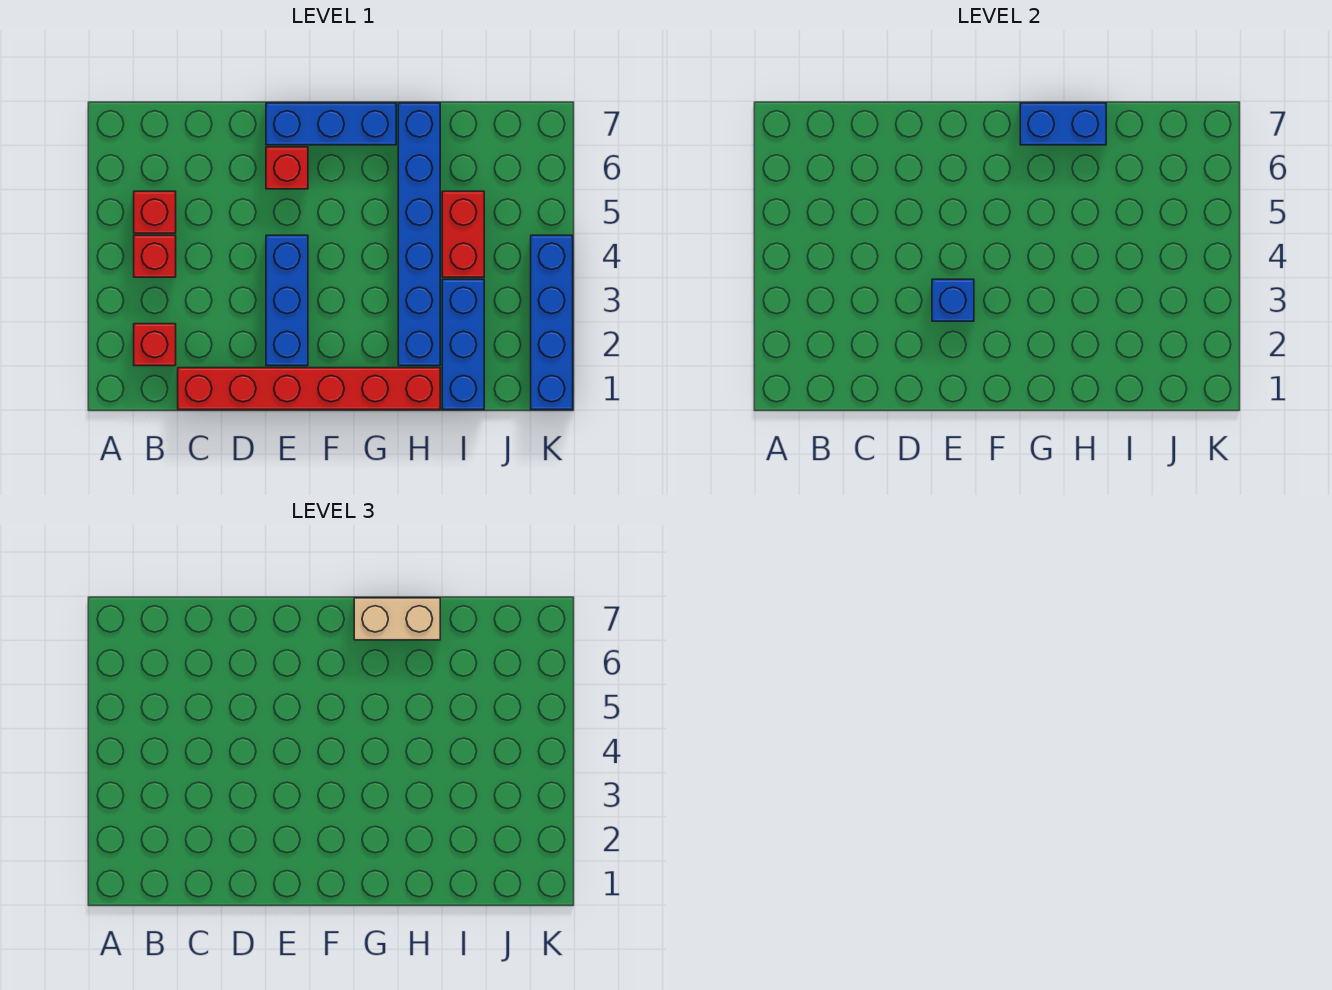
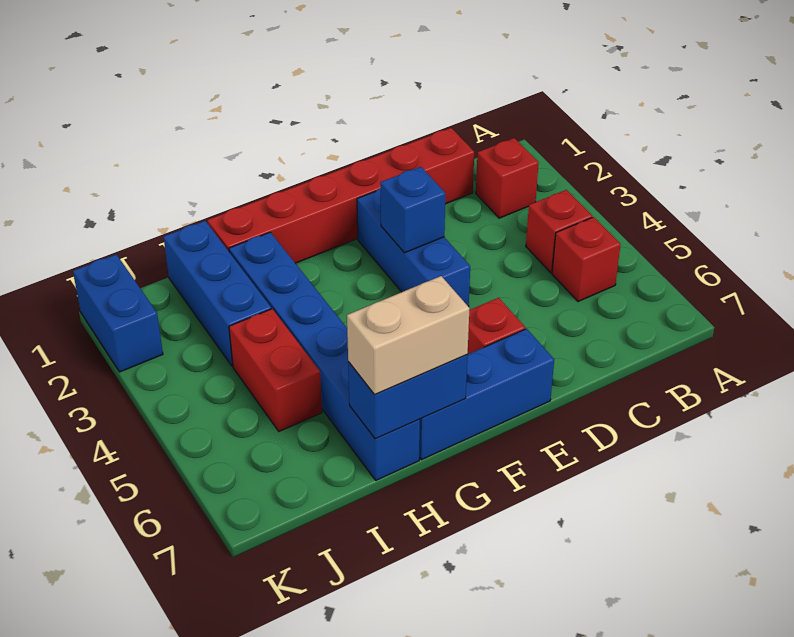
blue brick K1:K4 level 1 -> blue brick K1:K2 level 1

